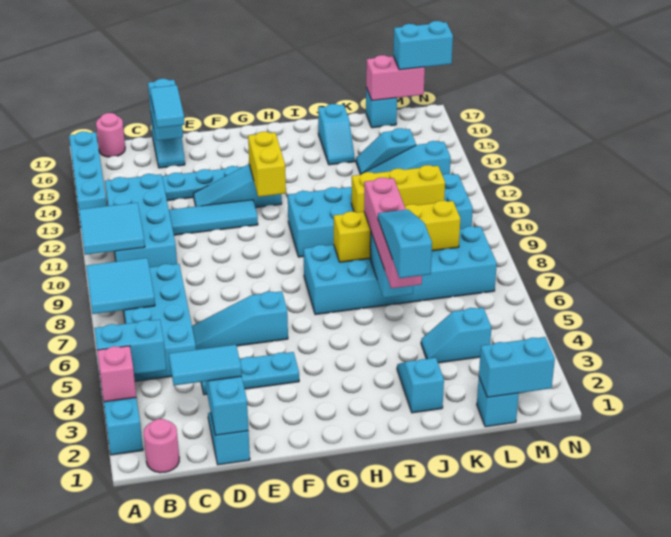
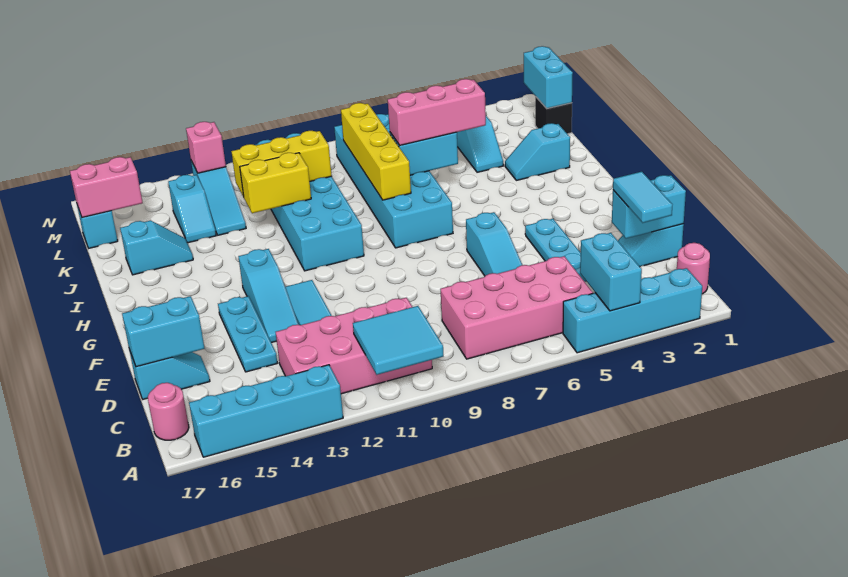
pink brick A3 level 2 -> pink brick M13 level 2
cyan tile A7:B8 level 2 -> none
cyan brick B5:C8 level 1 -> pink brick B5:C8 level 1
cyan brick B10:C13 level 1 -> pink brick B10:C13 level 1
cyan tile D15:D16 level 3 -> none
yellow brick G12:G13 level 2 -> yellow brick J11:J12 level 2
cyan slope J4:J6 level 4 top 4 -> none
pink brick J5:J8 level 3 -> pink brick J5:J7 level 3
yellow brick J10:L10 level 2 -> yellow brick K10:K12 level 2
cyan brick L1 level 1 -> black brick L1 level 1
pink brick L17:M17 level 2 -> pink brick L16:L17 level 2
cyan brick M17:N17 level 3 -> none

